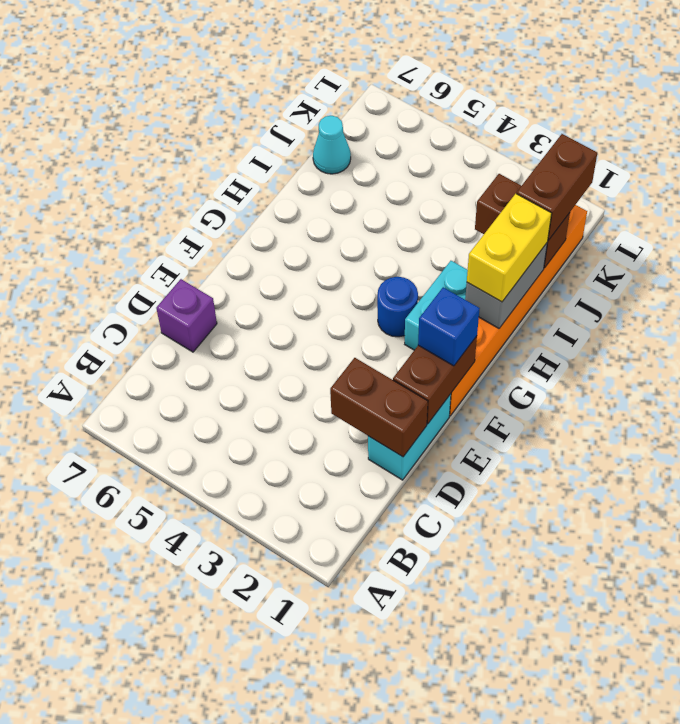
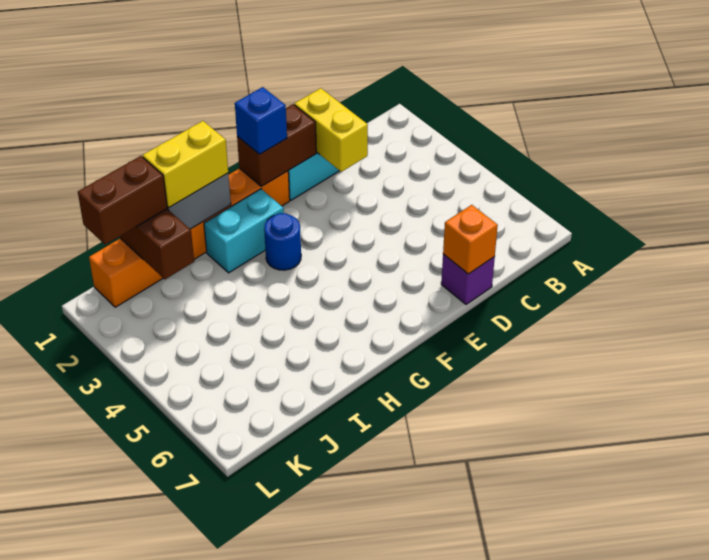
brown brick D1:D2 level 2 -> yellow brick D1:D2 level 2
none -> orange brick D7 level 2
cyan cone J7 level 1 -> none

